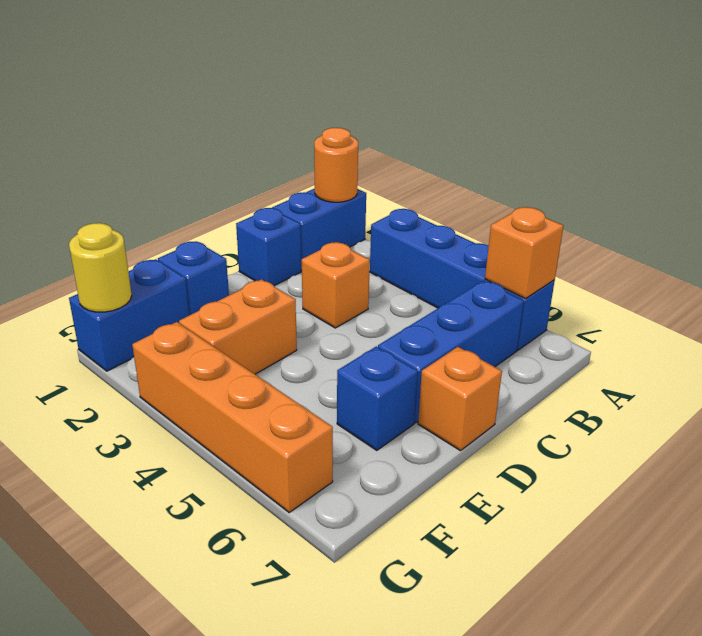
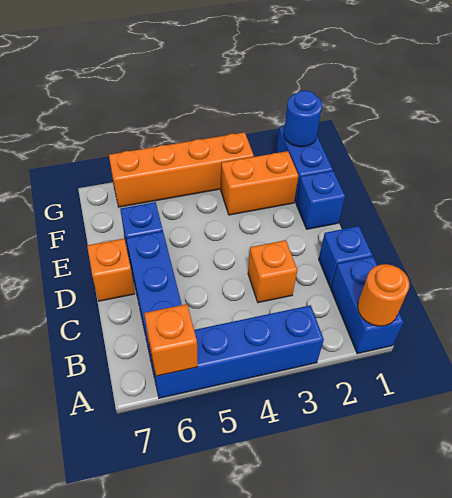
orange brick E3:F3 level 1 -> orange brick F2:F3 level 1
yellow round brick G1 level 2 -> blue round brick G1 level 2

